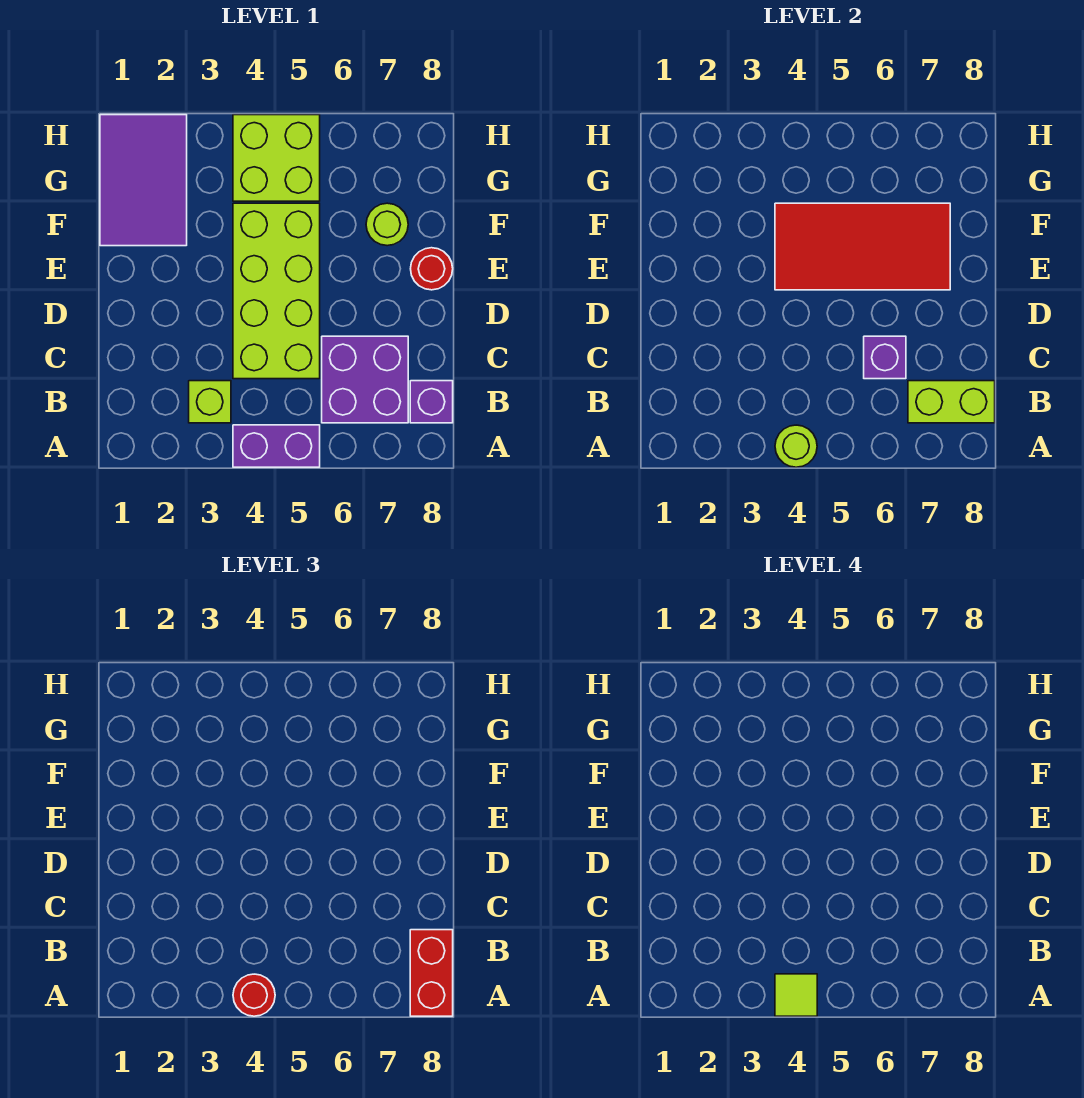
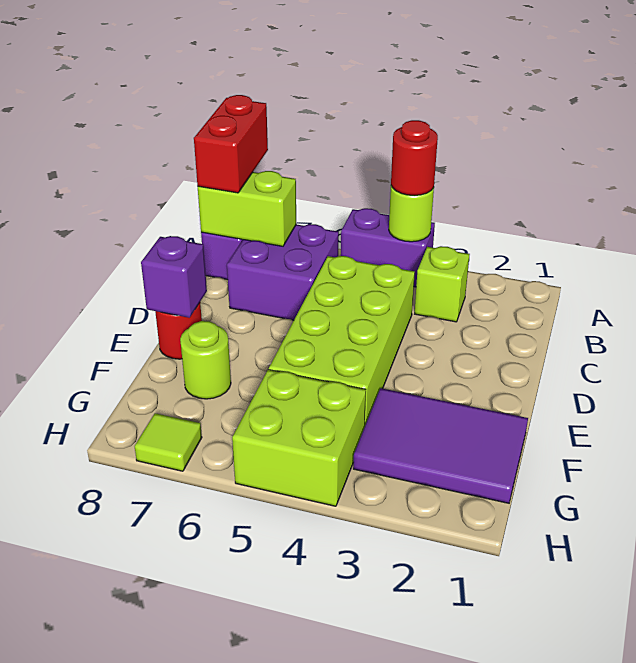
lime tile A4 level 4 -> lime tile H7 level 1
purple brick C6 level 2 -> purple brick E8 level 2
red tile E4:F7 level 2 -> none
purple tile F1:H2 level 1 -> purple tile F1:G3 level 1

